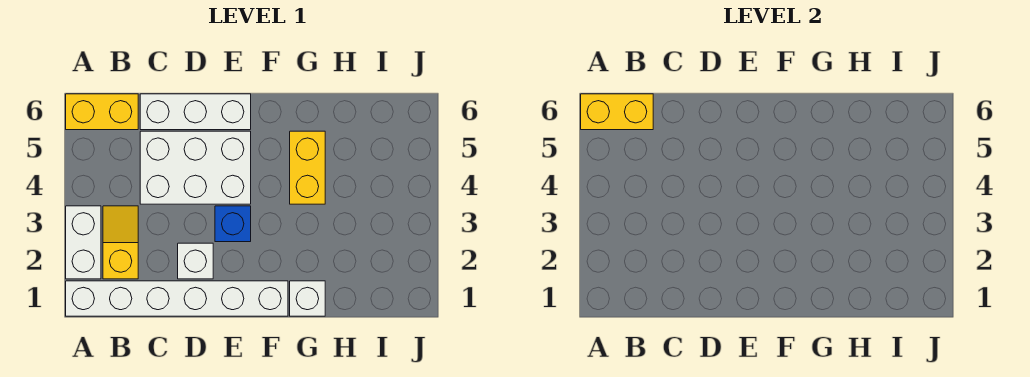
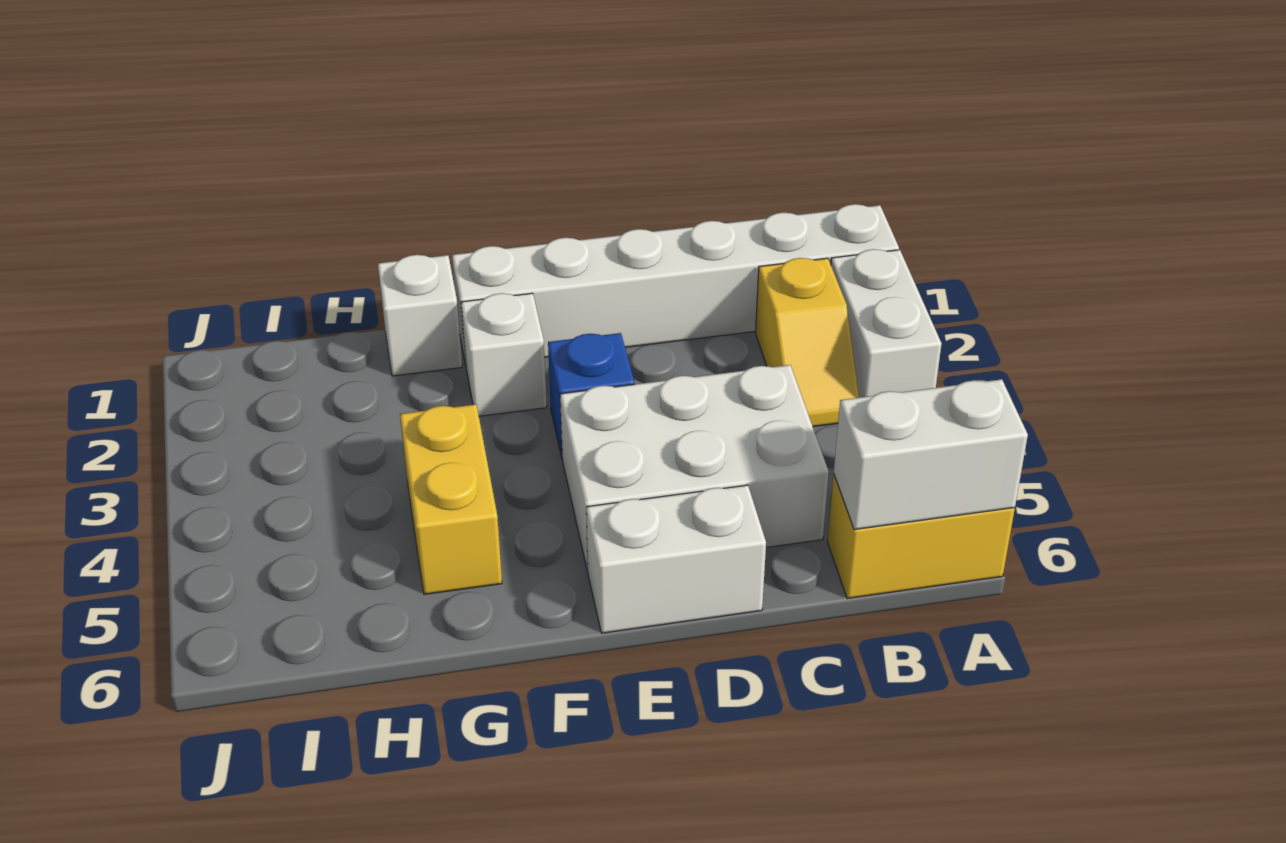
yellow brick A6:B6 level 2 -> white brick A6:B6 level 2
white brick C6:E6 level 1 -> white brick D6:E6 level 1
white brick D2 level 1 -> white brick F2 level 1

